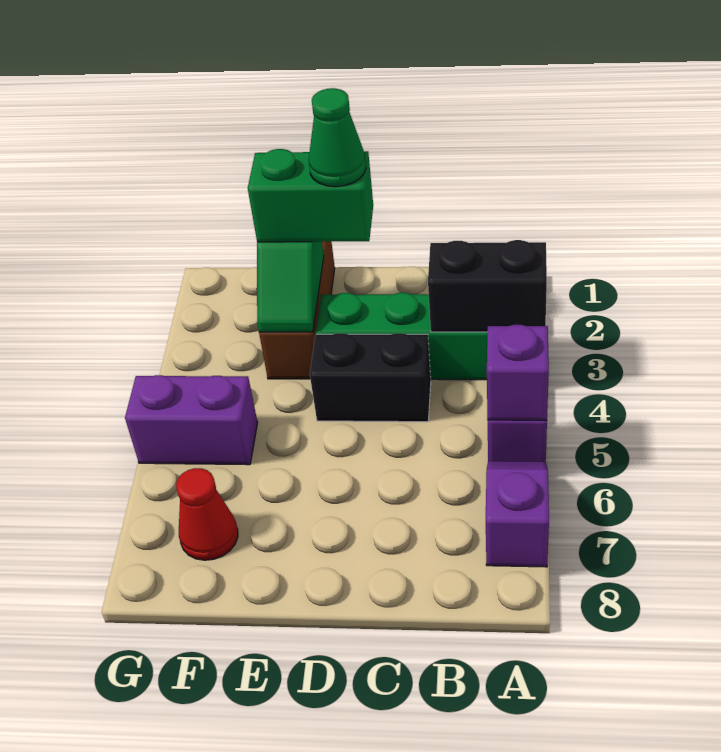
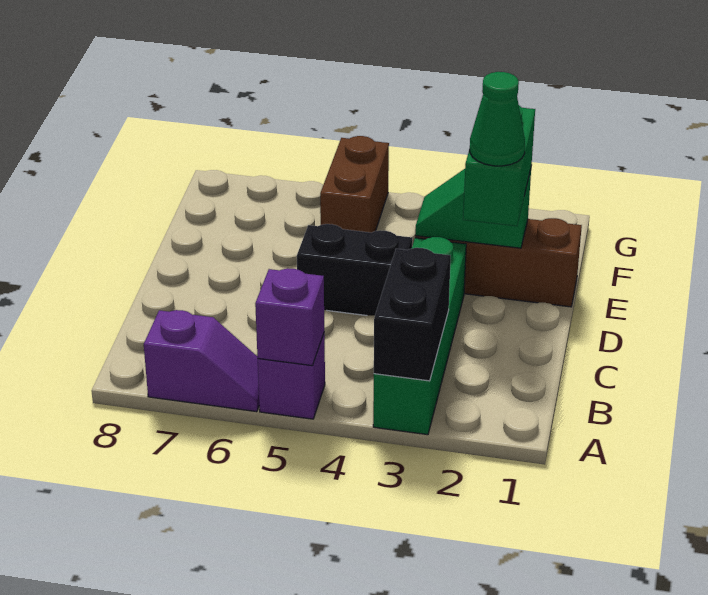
black brick C4:D4 level 1 -> black brick D4:D5 level 1
purple brick F5:G5 level 1 -> brown brick F5:G5 level 1
red cone F7 level 1 -> none

